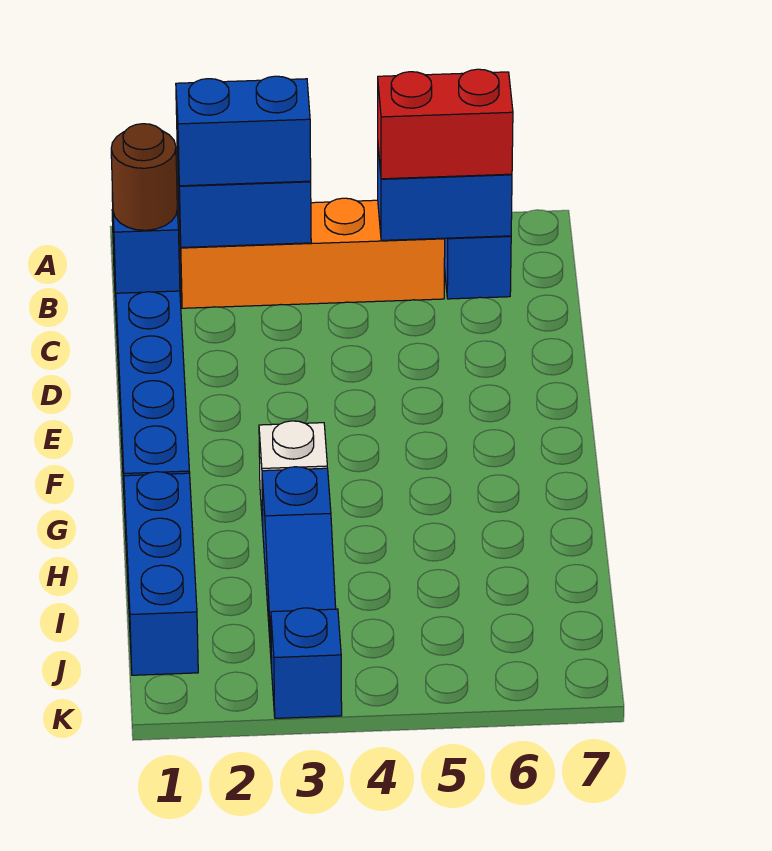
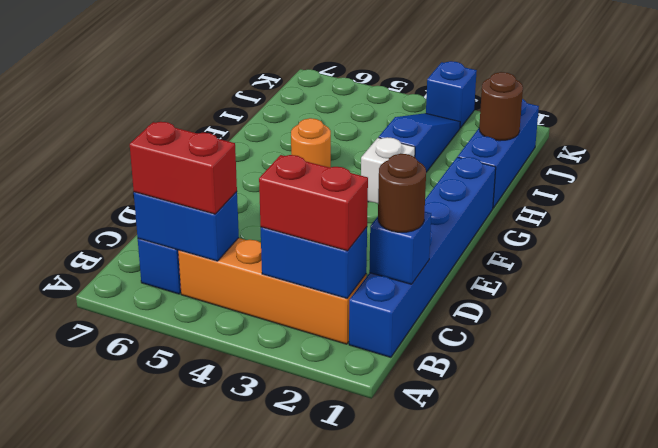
blue brick B2:B3 level 3 -> red brick B2:B3 level 3
none -> orange round brick G5 level 1
none -> brown round brick I1 level 2

